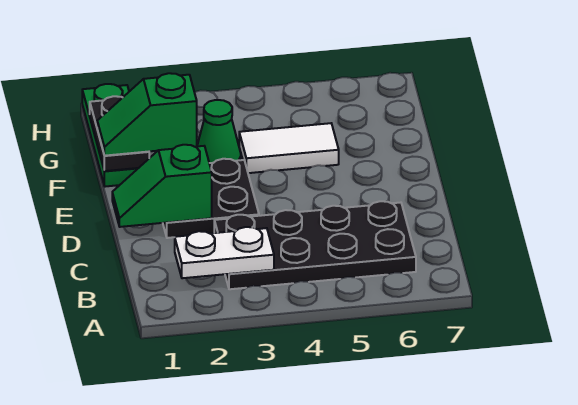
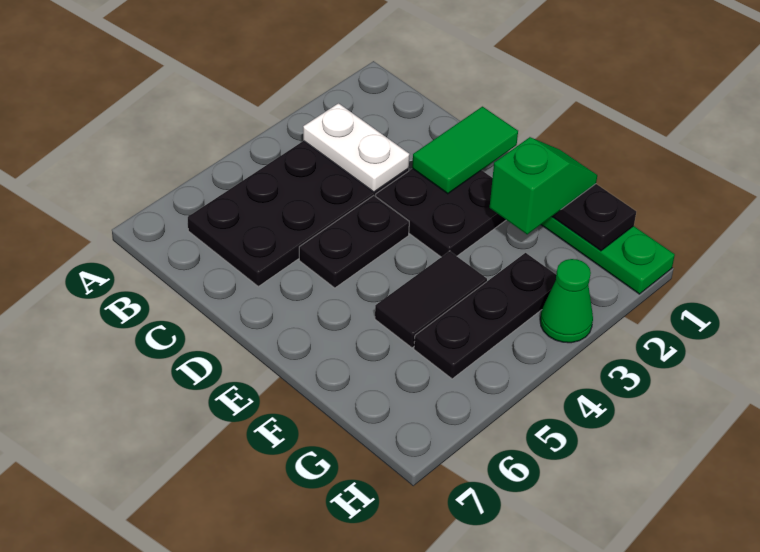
white plate B2:B3 level 2 -> white plate B3:C3 level 2
green slope D1:D2 level 2 top 2 -> green tile D1:D2 level 2
none -> black plate D4:D5 level 1
green cone F3 level 1 -> green cone H3 level 1
white tile F4:F5 level 1 -> black tile F4:F5 level 1
none -> black plate G3:G5 level 1

